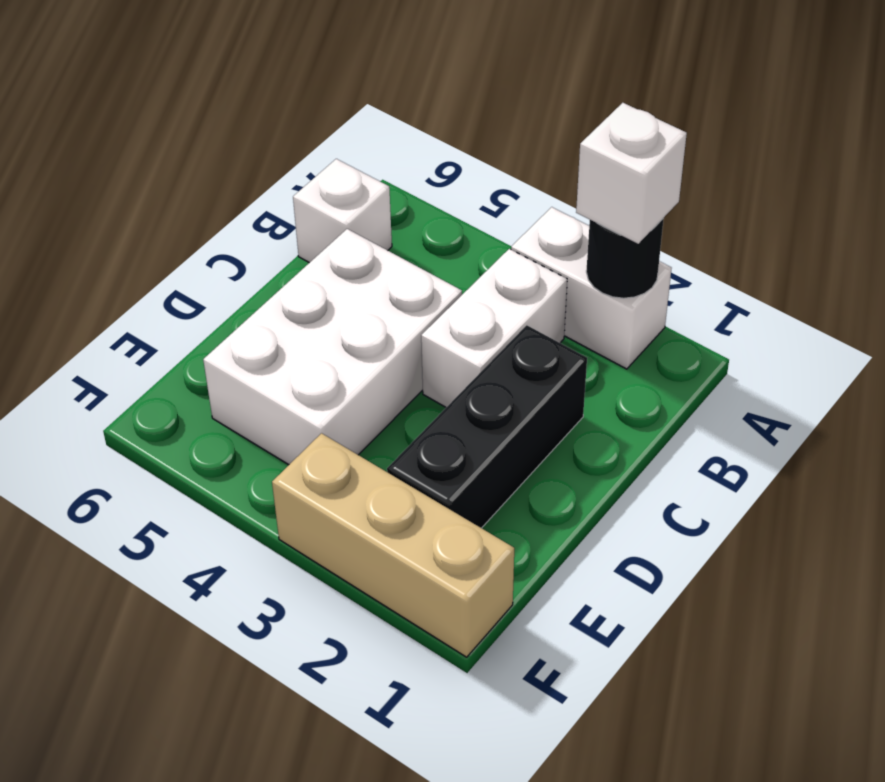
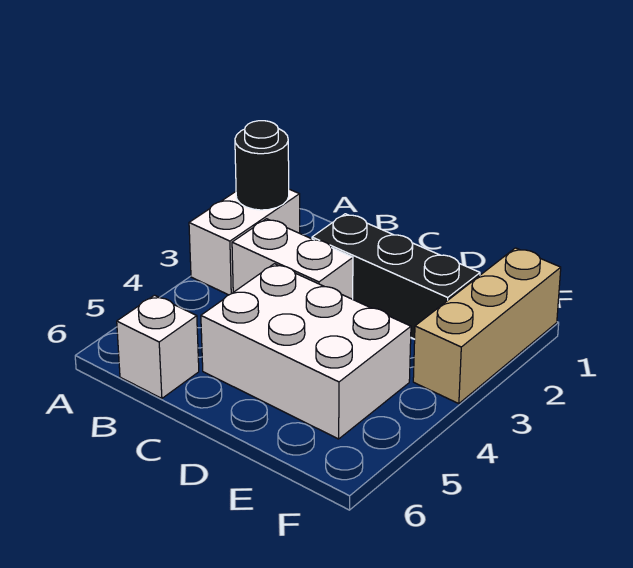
white brick A2 level 3 -> none

